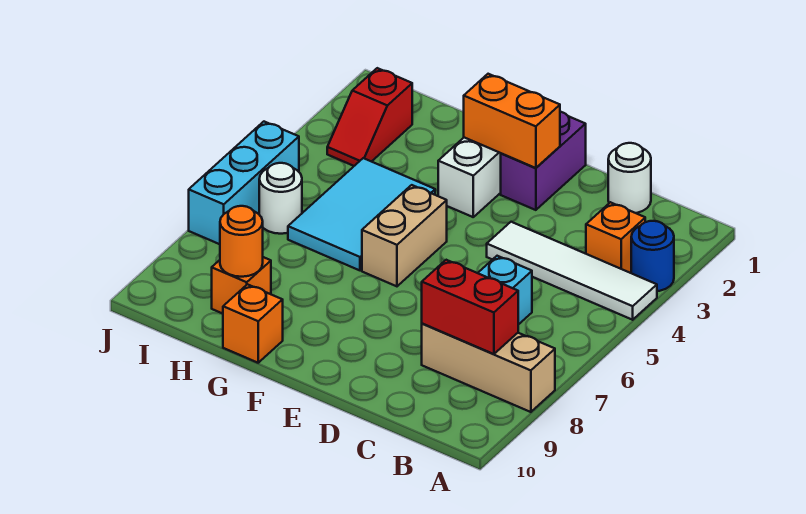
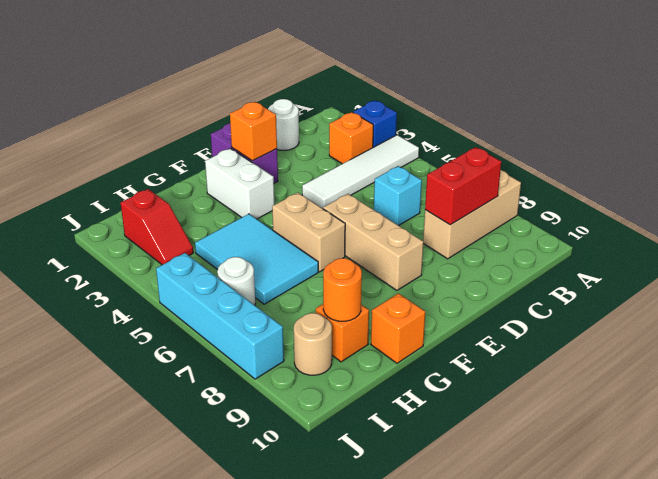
blue round brick A3 level 1 -> blue brick A3 level 1
orange brick E2:F2 level 2 -> orange brick E2 level 2
none -> tan brick E6:E8 level 1
none -> tan round brick I9 level 1
cyan brick J5:J7 level 1 -> cyan brick J5:J8 level 1

